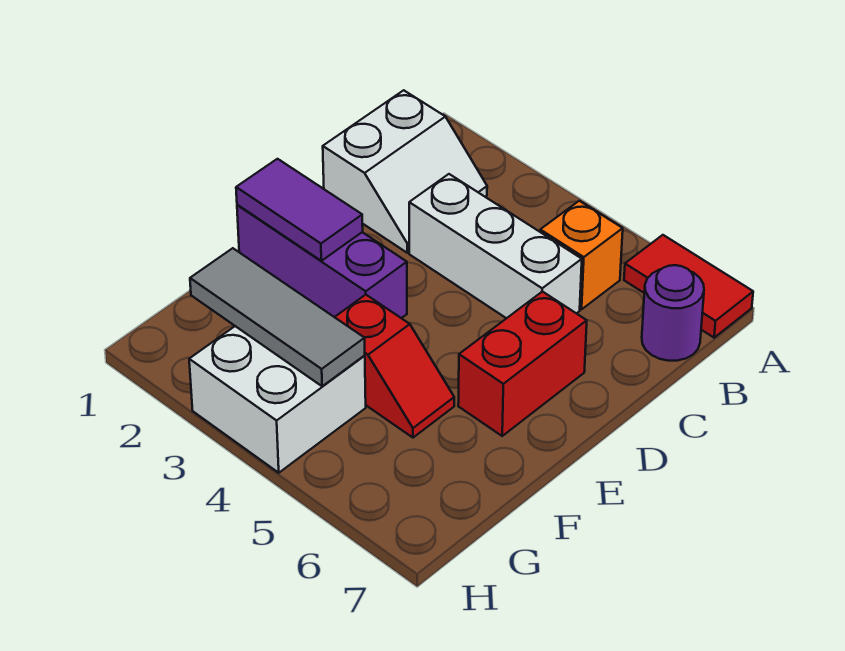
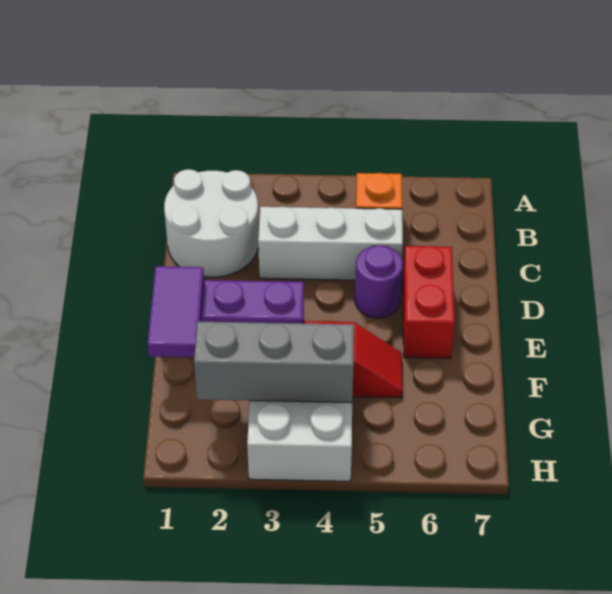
red tile A6:A7 level 1 -> none
white slope B1:C2 level 1 top 1 -> white round brick B1:C2 level 1
purple round brick B7 level 1 -> purple round brick D5 level 1
purple tile E1:E2 level 2 -> purple tile E1:F1 level 2
grey tile G2:G4 level 2 -> grey brick G2:G4 level 2

